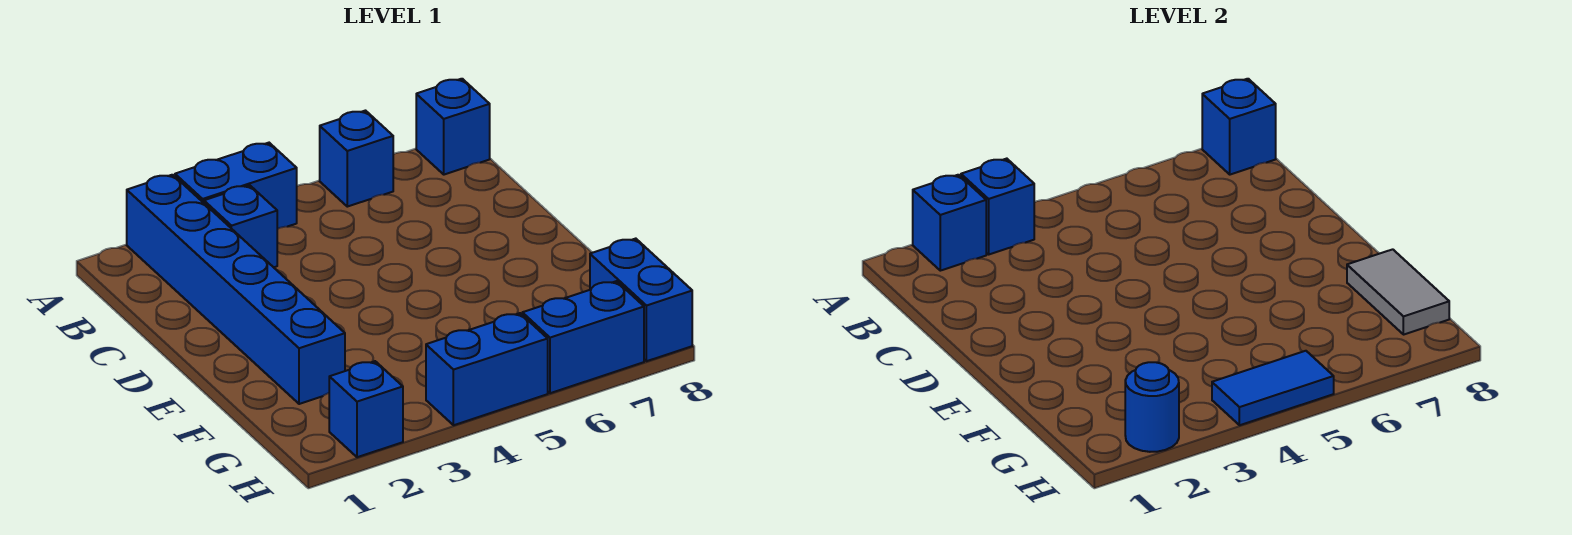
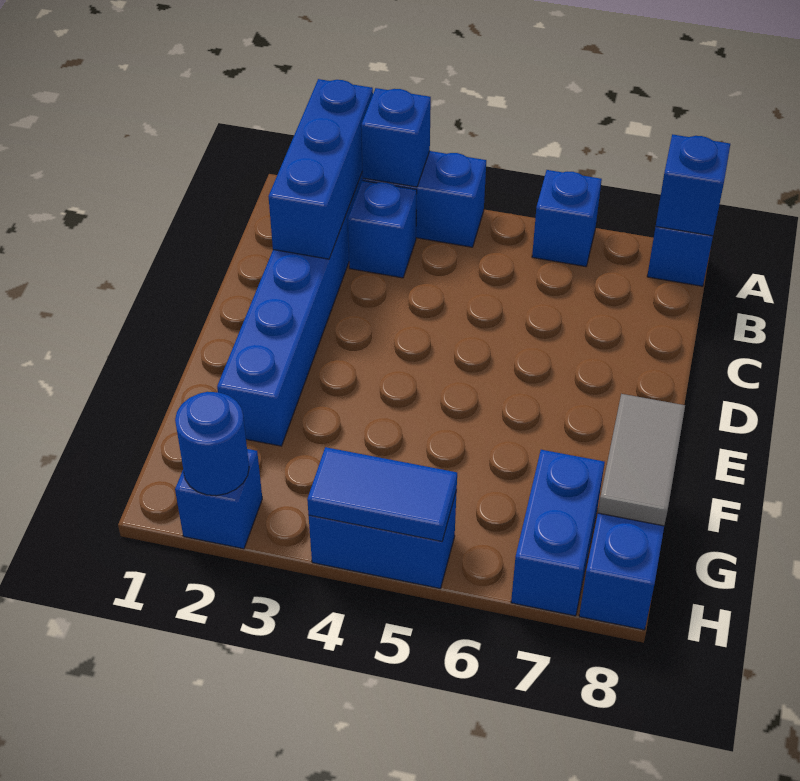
blue brick A2 level 2 -> blue brick A2:C2 level 2
blue brick H6:H7 level 1 -> blue brick G7:H7 level 1

